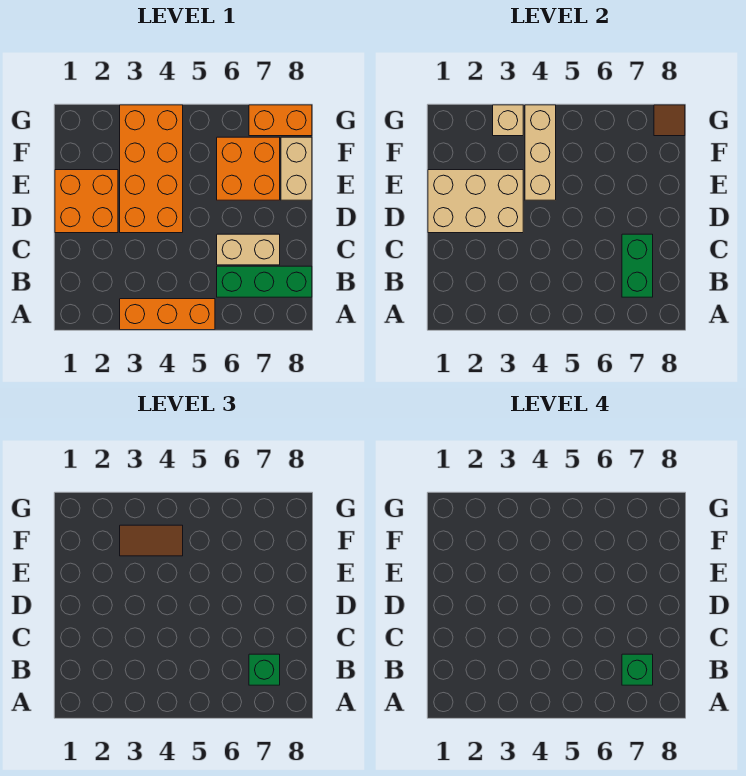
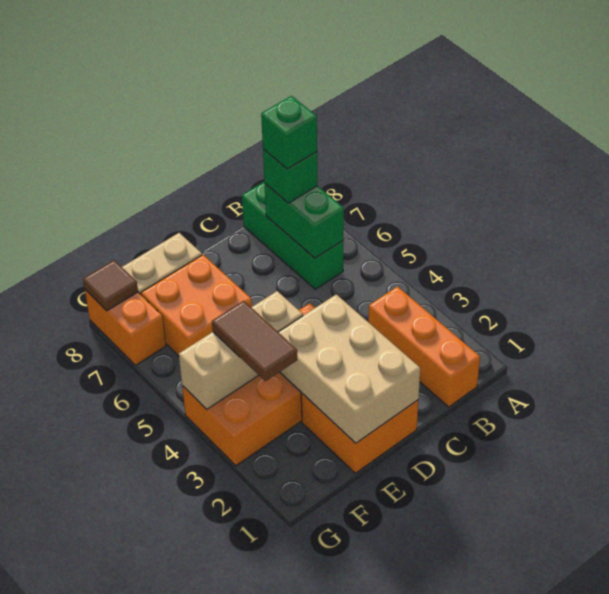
orange brick A3:A5 level 1 -> orange brick B1:B3 level 1
green brick B7:C7 level 2 -> green brick B6:B7 level 2
tan brick C6:C7 level 1 -> none
tan brick G3 level 2 -> none

